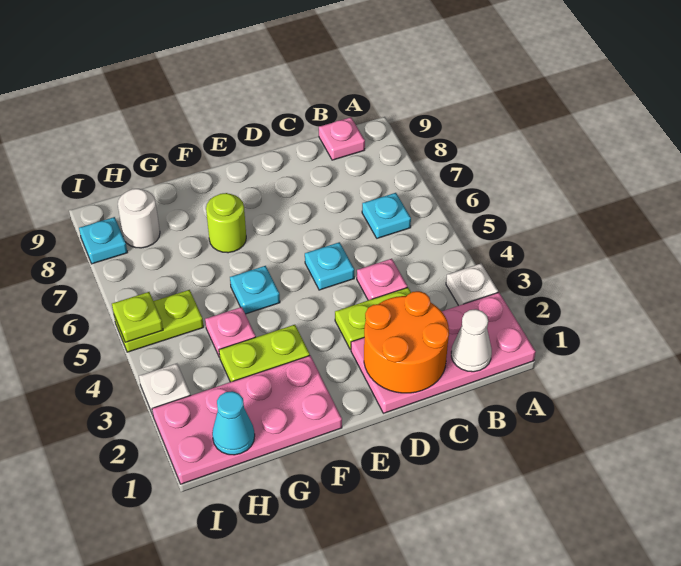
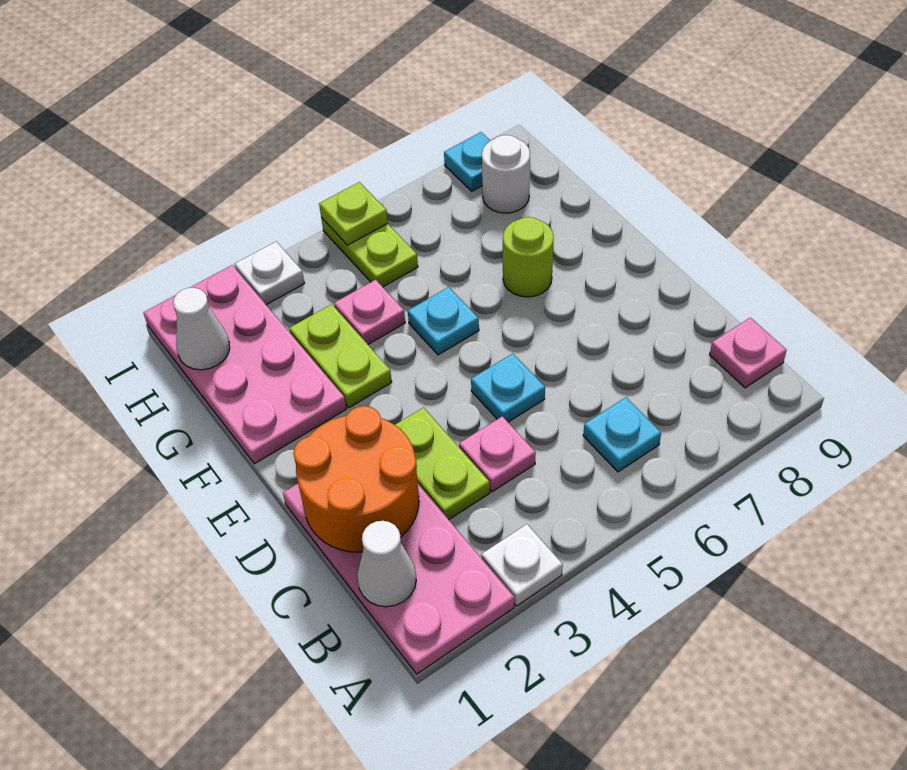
cyan cone H1 level 2 -> white cone H1 level 2

